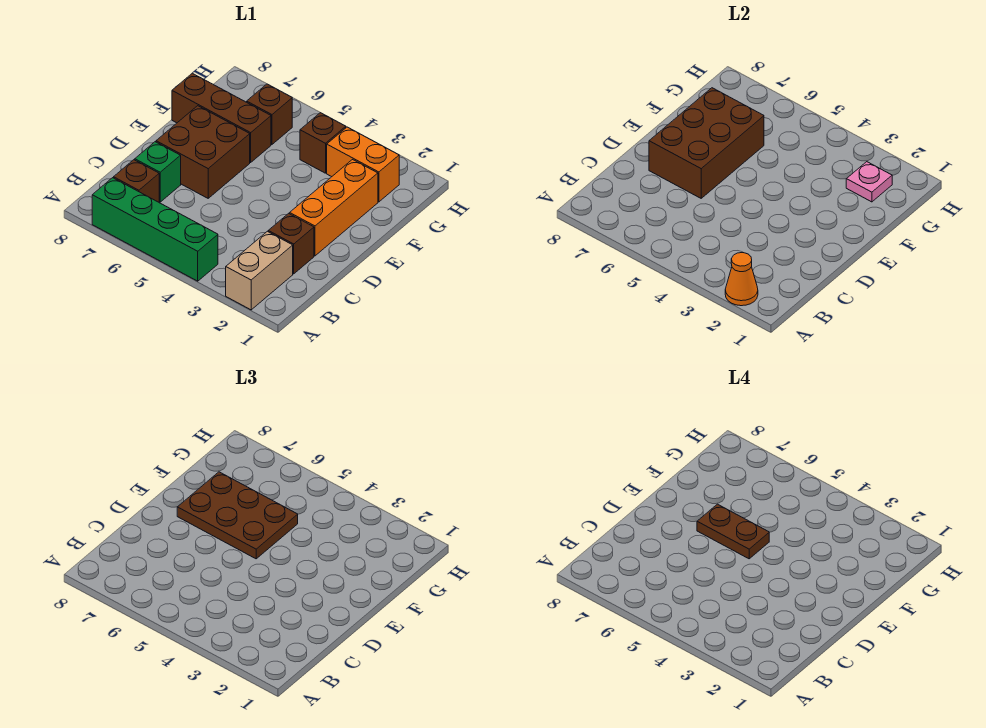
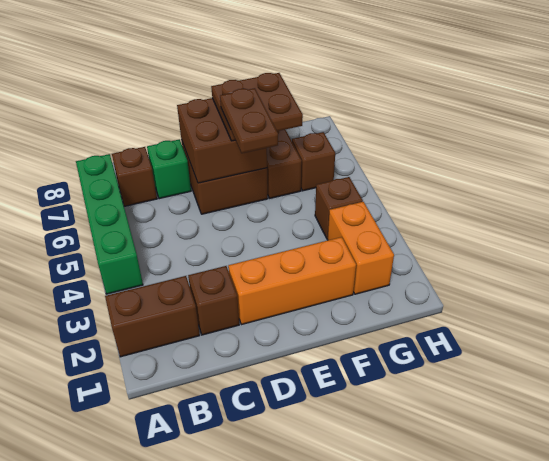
tan brick A2:B2 level 1 -> brown brick A2:B2 level 1
orange cone A2 level 2 -> none
brown brick D6:F7 level 2 -> brown brick D6:E7 level 2
brown plate E5:F7 level 3 -> brown plate E6:F7 level 3
pink plate G2 level 2 -> none

